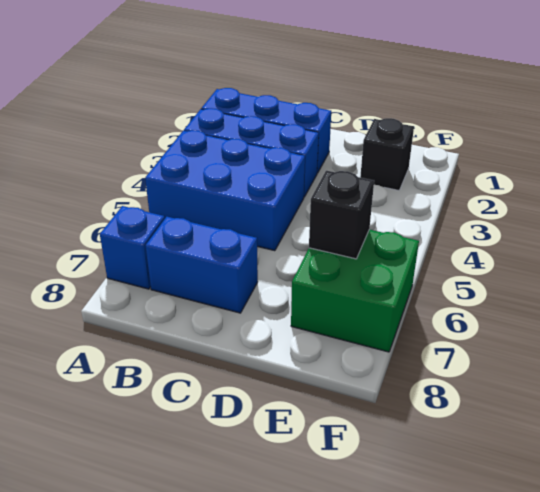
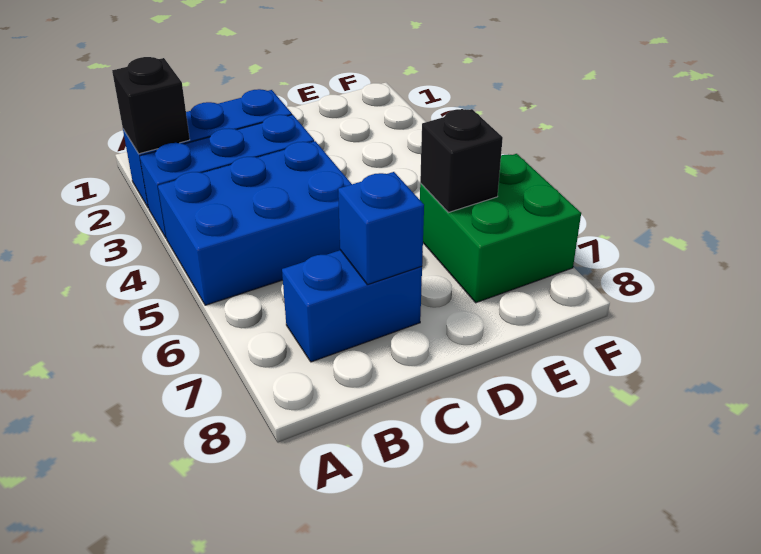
blue brick A7 level 1 -> blue brick C7 level 2
black brick E2 level 1 -> black brick A2 level 2

